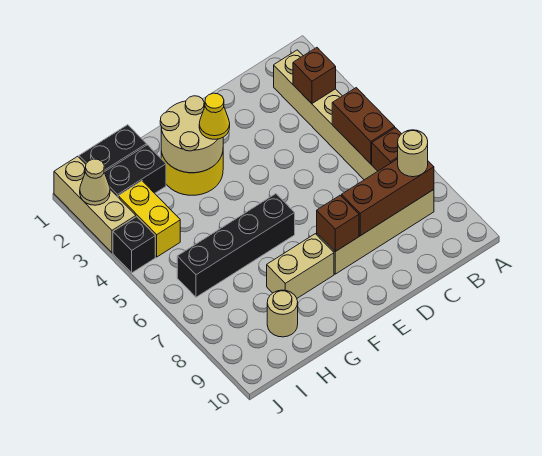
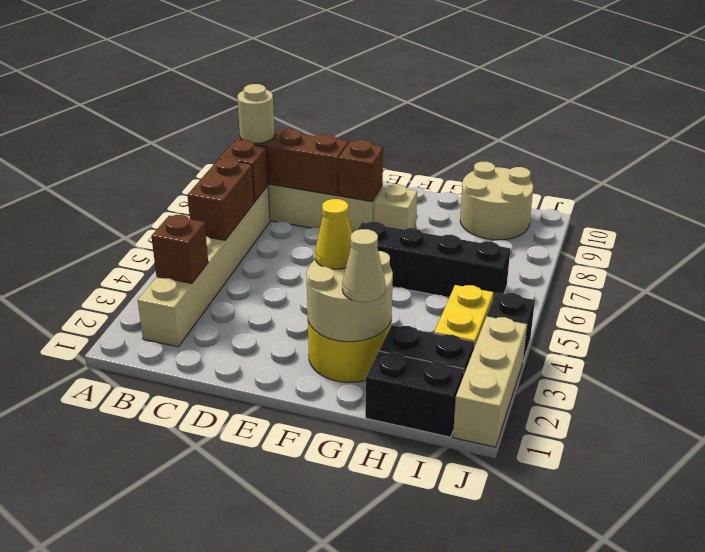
tan brick F8:G8 level 1 -> tan brick F8 level 1
tan round brick H9 level 1 -> tan round brick H9:I10 level 1
tan cone J2 level 2 -> tan cone G2 level 3

